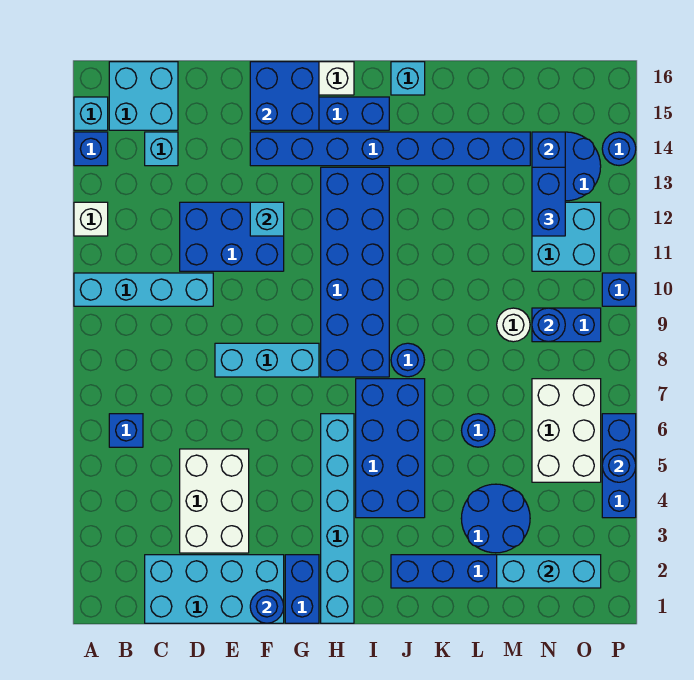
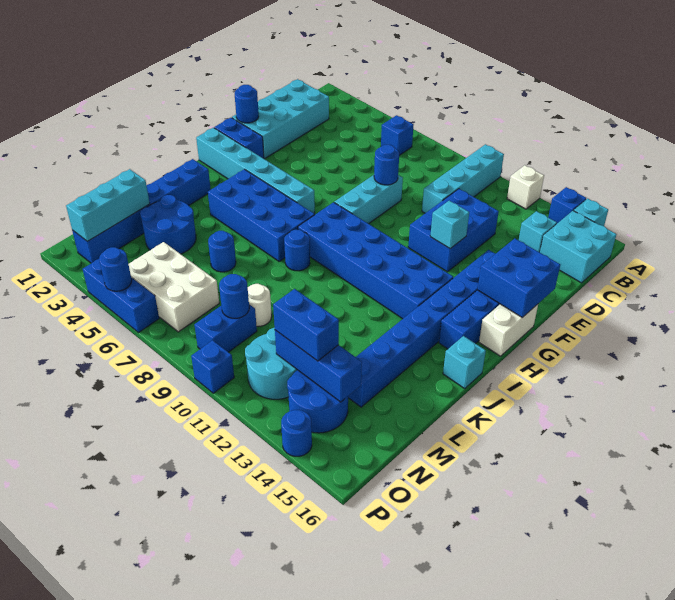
white brick D3:E5 level 1 -> none
none -> blue round brick E8 level 2
cyan brick N11:O12 level 1 -> cyan round brick N11:O12 level 1

